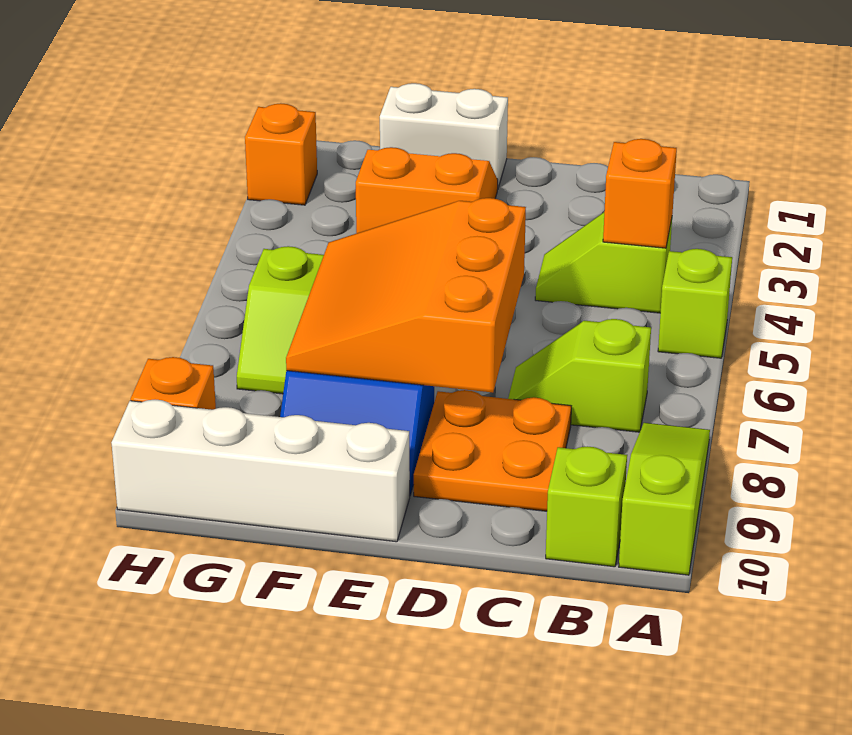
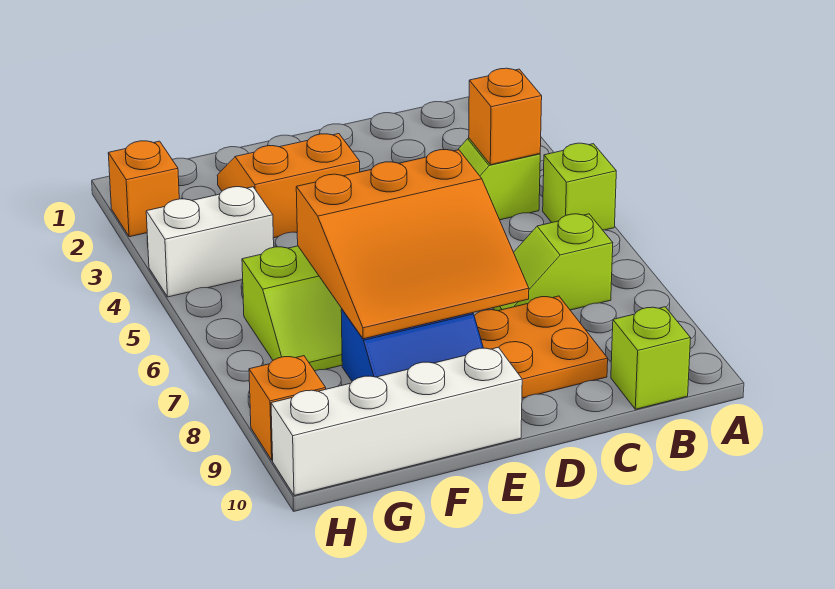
lime slope A8:A10 level 1 top 10 -> none
orange slope D6:F8 level 2 top D -> orange slope D6:F8 level 2 top 6
white brick E1:F1 level 1 -> white brick G4:H4 level 1

